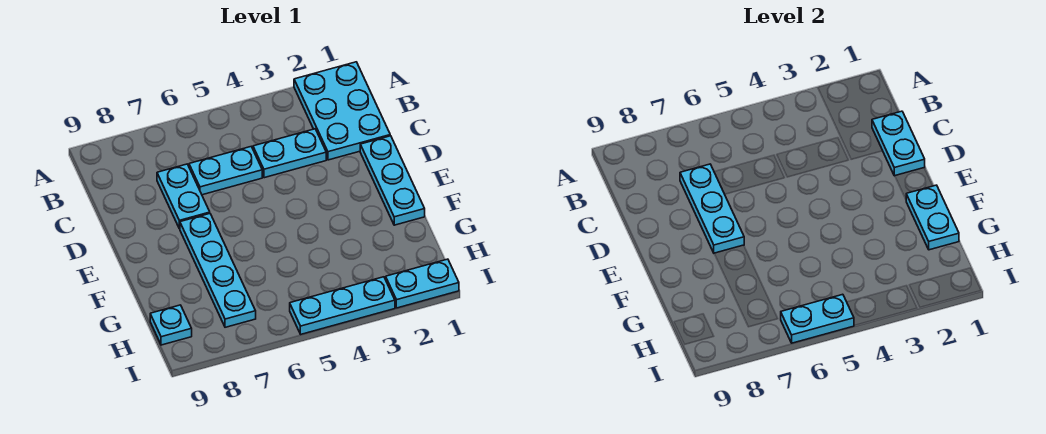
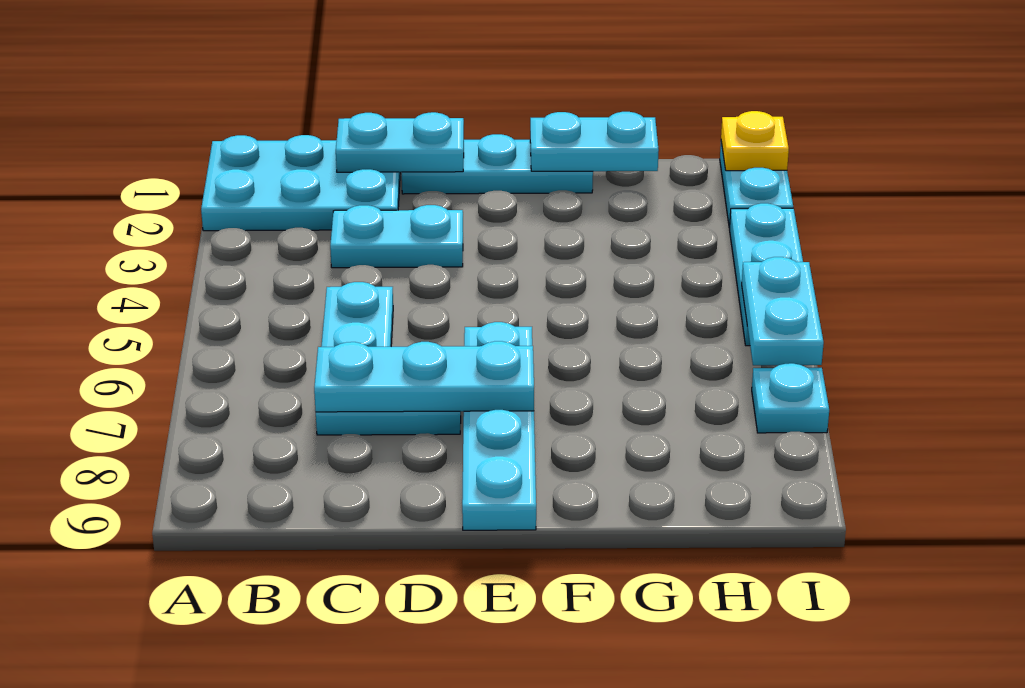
cyan plate C3:C4 level 1 -> cyan plate C3:D3 level 1
cyan plate E7:H7 level 1 -> cyan plate E6:E9 level 1
cyan plate H9 level 1 -> cyan plate I7 level 1
none -> yellow plate I1 level 2

